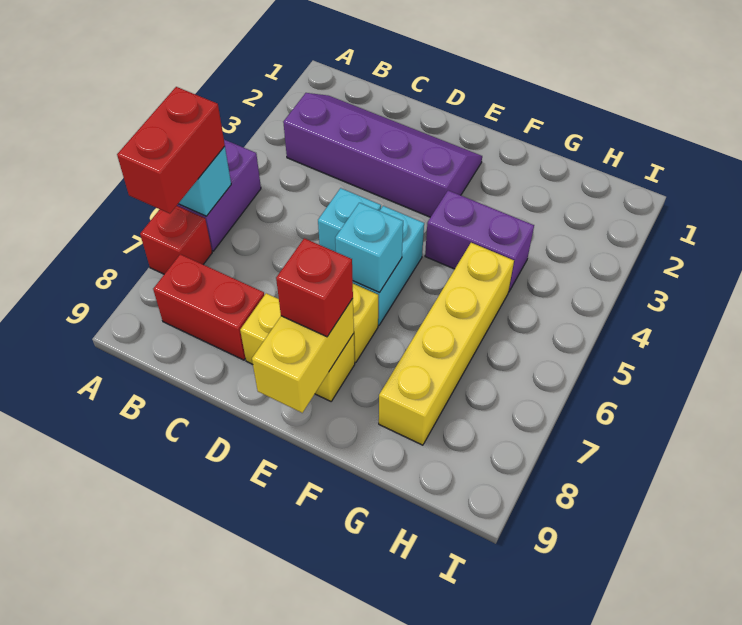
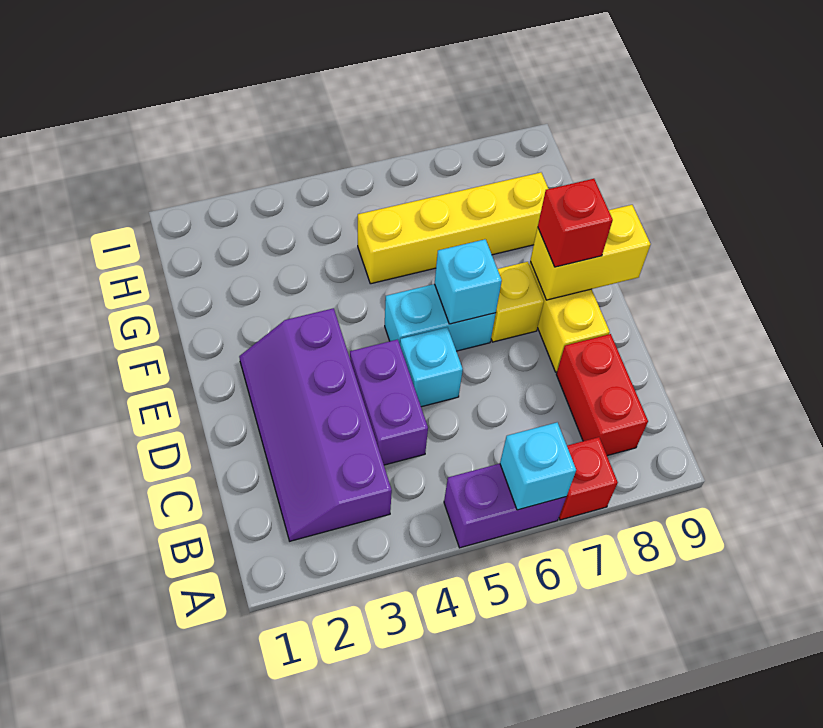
red brick A6:A7 level 3 -> none
purple brick F4:G4 level 1 -> purple brick C4:D4 level 1

